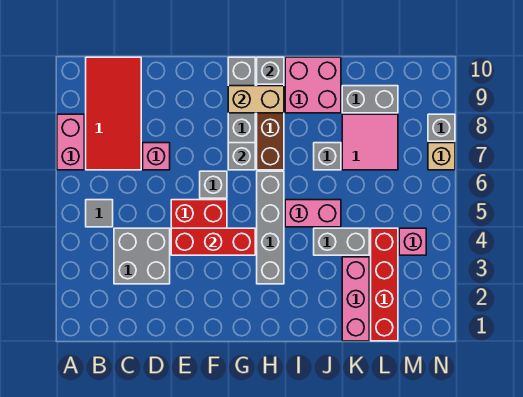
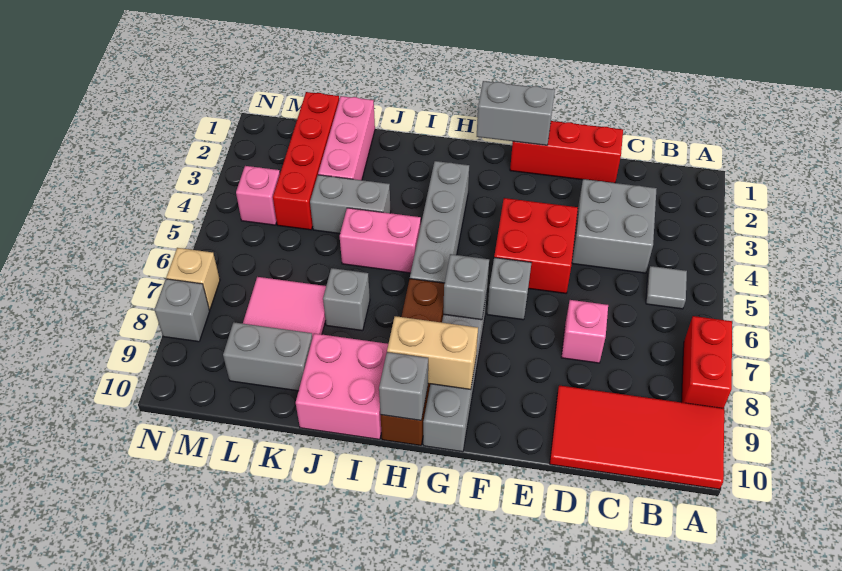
pink brick A7:A8 level 1 -> red brick A7:A8 level 1
red tile B7:C10 level 1 -> red tile A9:D10 level 1
red brick E4:G4 level 2 -> red brick D1:F1 level 1
none -> grey brick F1:G1 level 2

